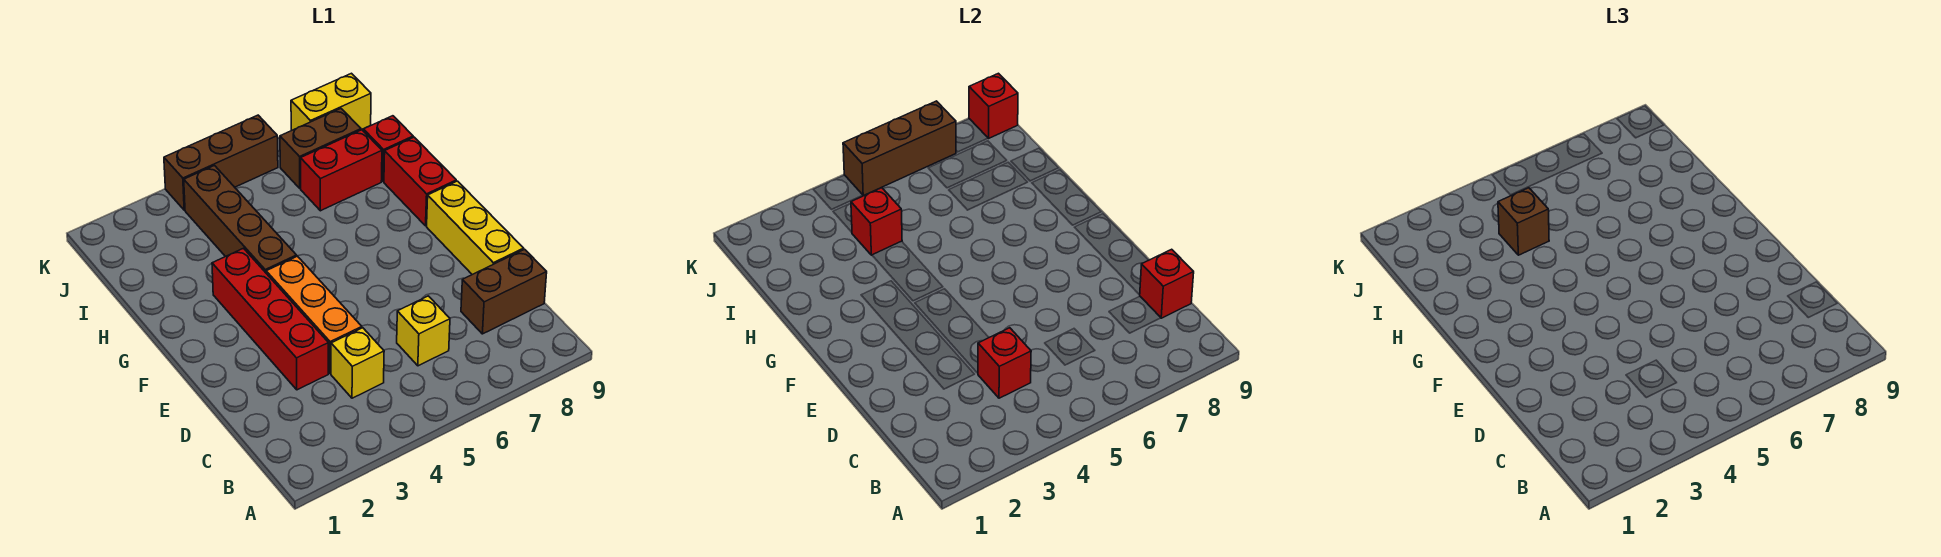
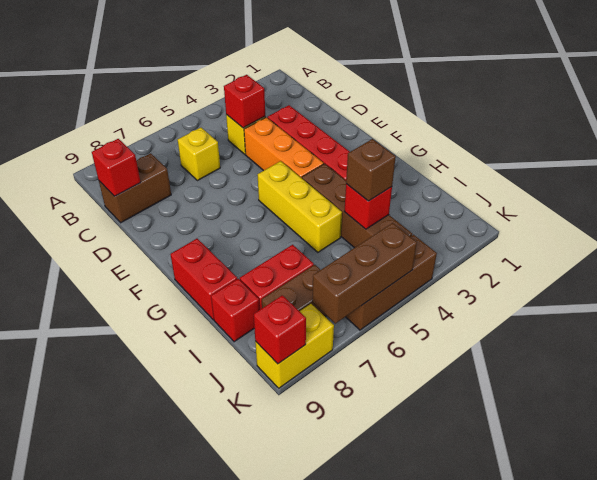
yellow brick D9:F9 level 1 -> yellow brick F5:H5 level 1

